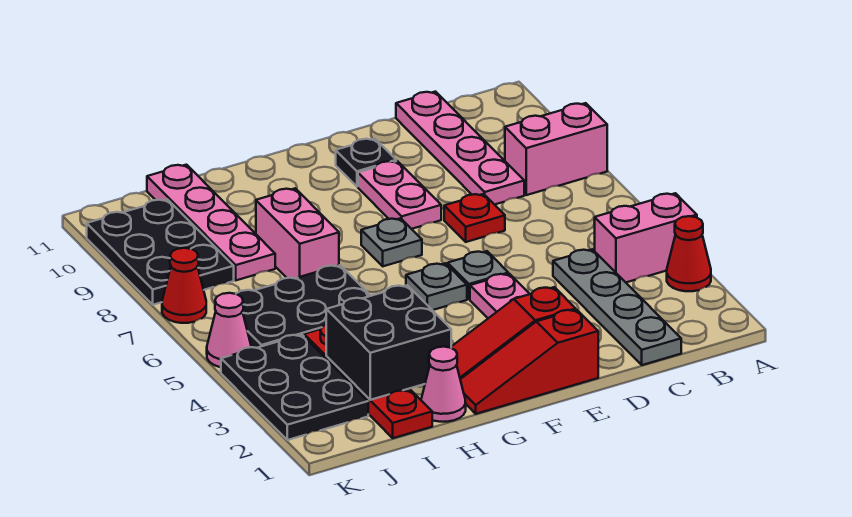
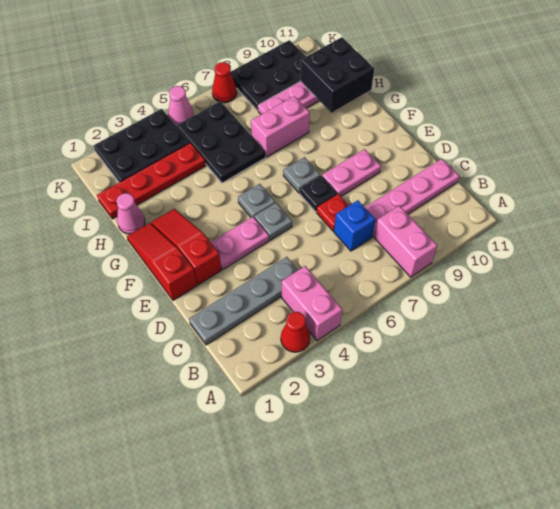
none -> blue brick C7 level 1
black plate E10 level 1 -> black plate E7 level 1
black brick H2:I3 level 2 -> black brick H10:I11 level 2

